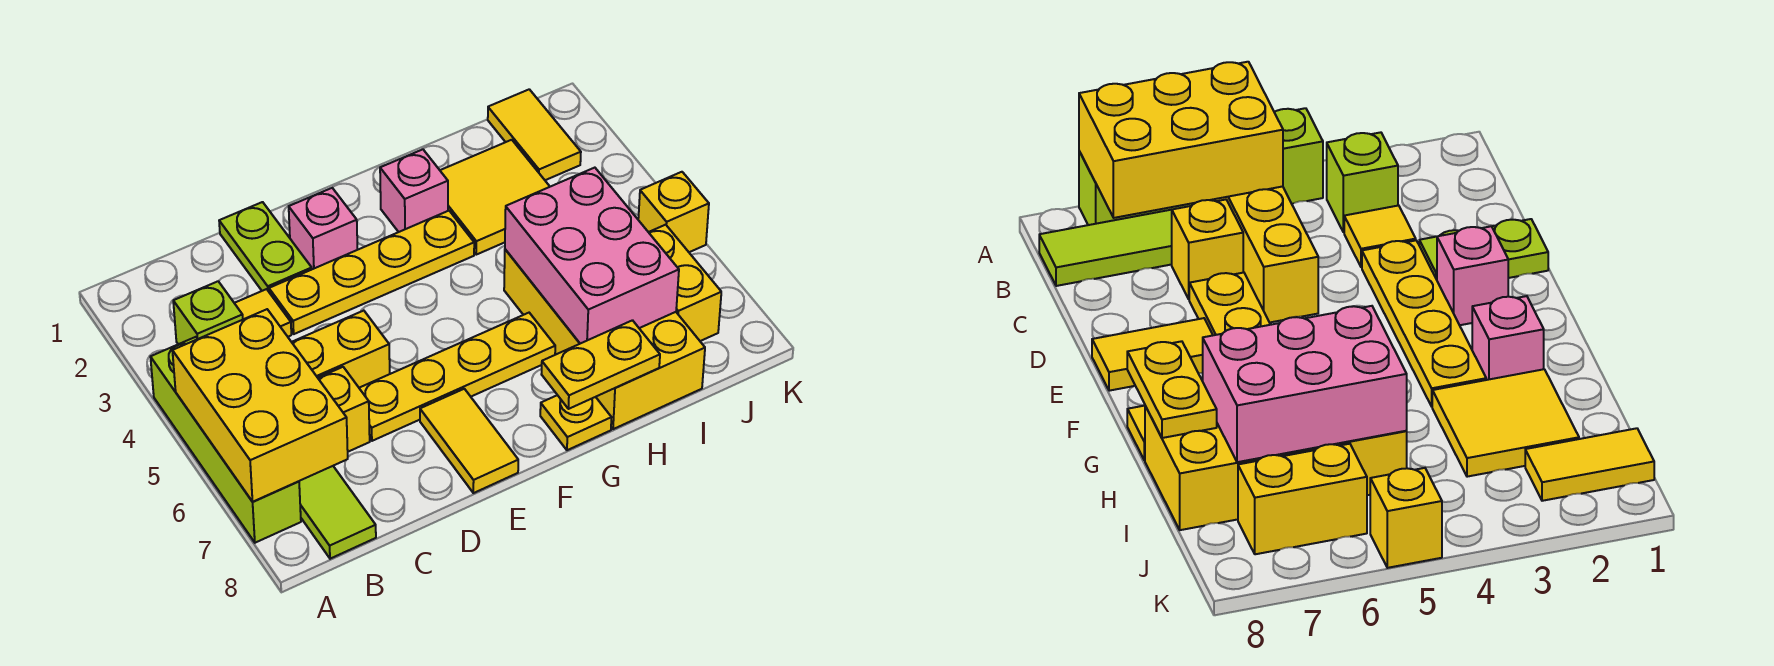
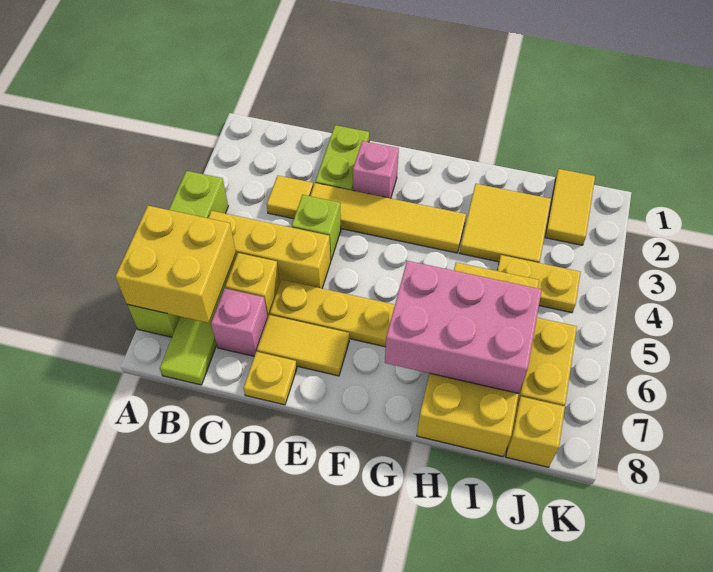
yellow brick A5:B7 level 2 -> yellow brick A6:B7 level 2
lime brick B3 level 1 -> lime brick D4 level 1
yellow plate D3:G3 level 1 -> yellow tile D3:G3 level 1
yellow tile E7:E8 level 1 -> yellow tile D7:E7 level 1
pink brick G2 level 1 -> pink brick C7 level 1
yellow plate G8 level 1 -> yellow plate D8 level 1
yellow plate G8:H8 level 2 -> yellow plate I4:J4 level 1
pink brick H5:I7 level 2 -> pink brick G6:I7 level 2
yellow brick K5 level 1 -> yellow brick J8 level 1

